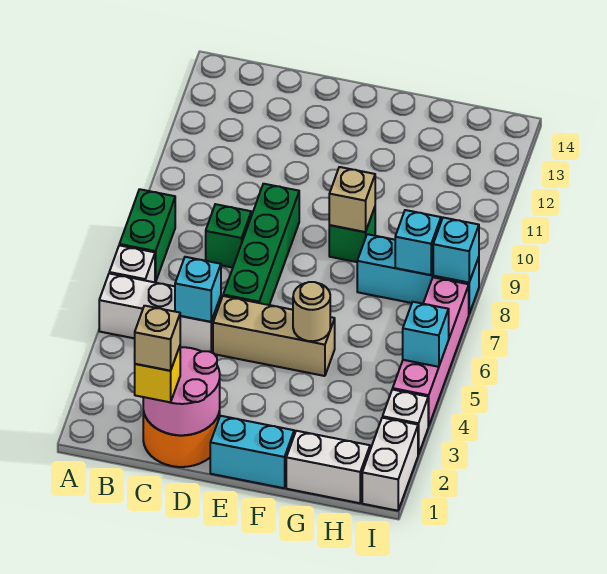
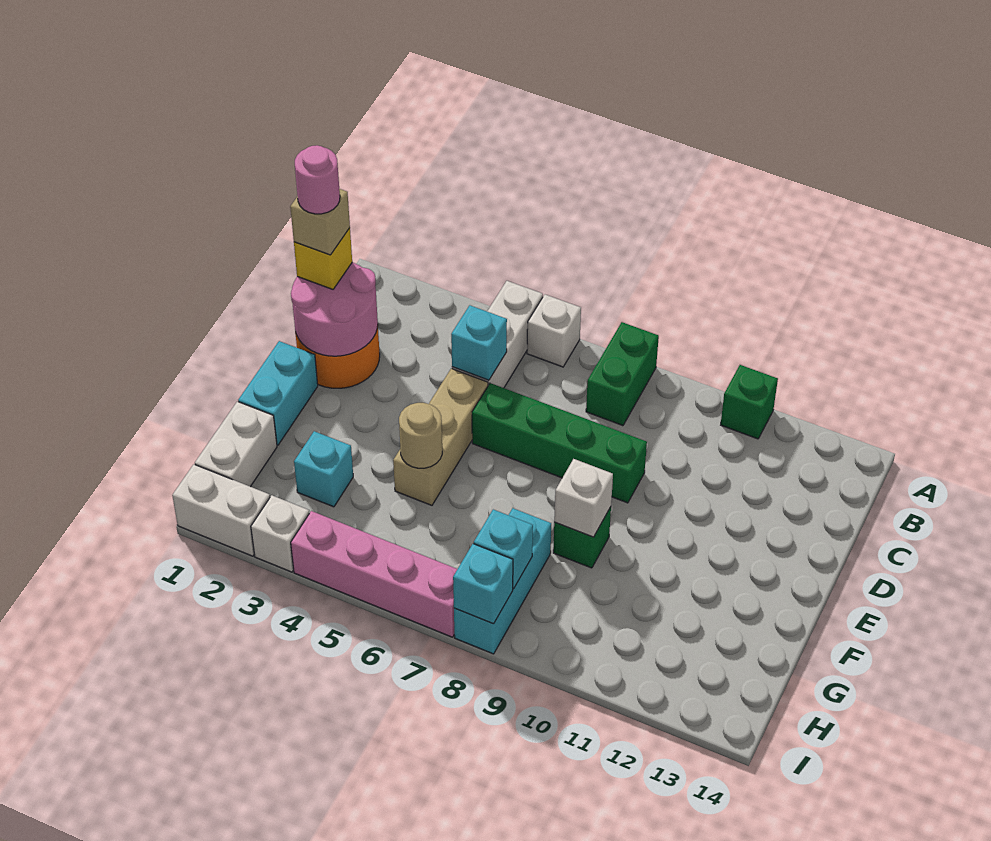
green brick A7:A8 level 1 -> green brick A8:B8 level 1
none -> pink round brick C1 level 5
green brick C8 level 1 -> green brick A11 level 1
tan brick F9 level 2 -> white brick F9 level 2
cyan brick I5 level 2 -> cyan brick G3 level 1

